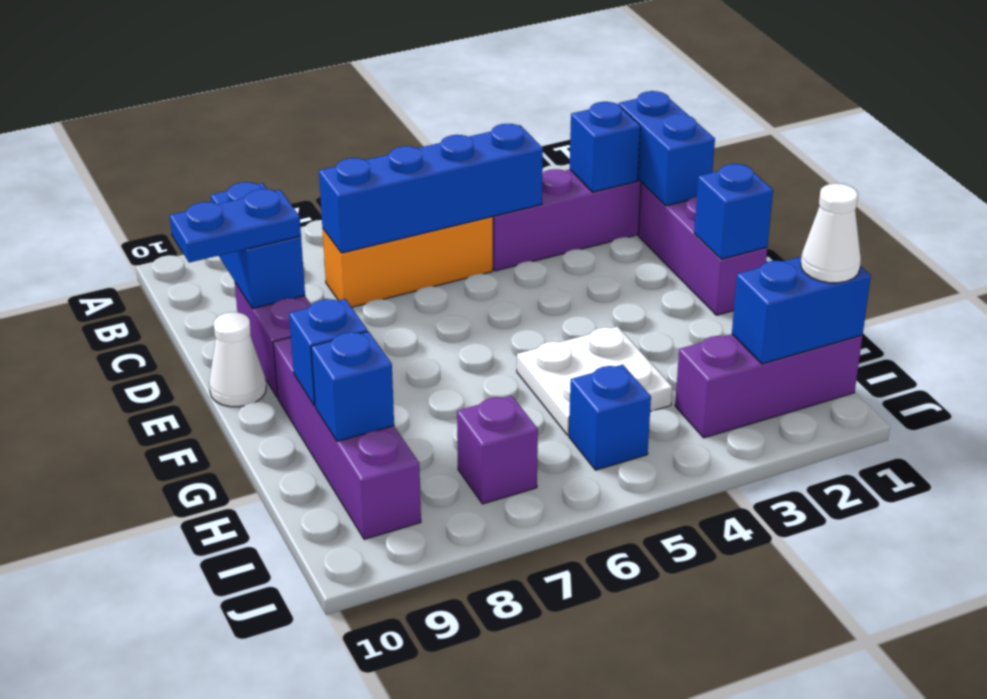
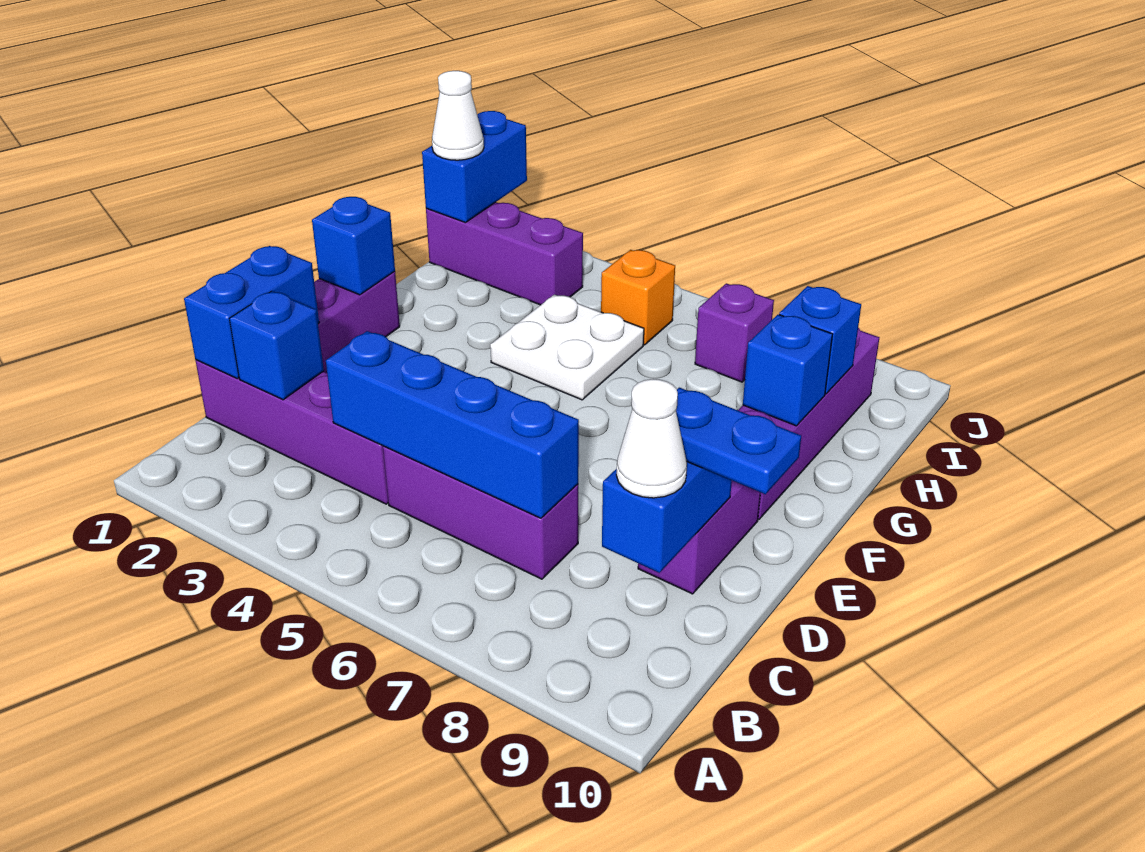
orange brick C5:C7 level 1 -> purple brick C5:C7 level 1
white cone E10 level 1 -> white cone C9 level 3
blue brick I1:I2 level 2 -> blue brick I1:J1 level 2
blue brick I5 level 1 -> orange brick I5 level 1

